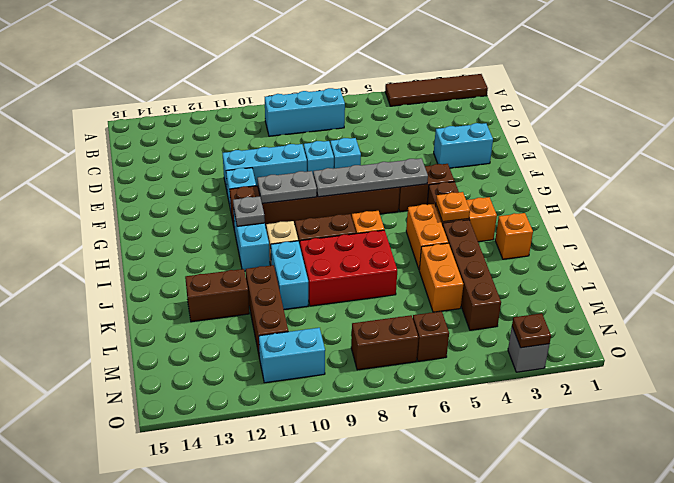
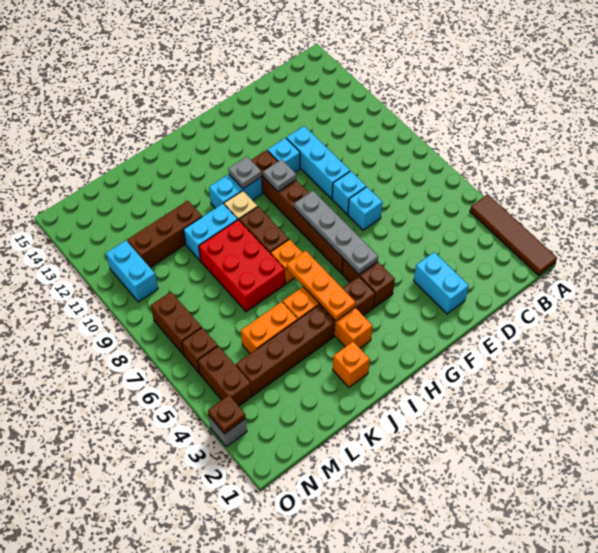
cyan brick B7:B9 level 1 -> none
grey plate G9:G10 level 2 -> grey plate G10 level 2
orange plate I4 level 2 -> orange plate I4:I6 level 2
brown brick K12:K13 level 1 -> brown brick N4:N5 level 1

